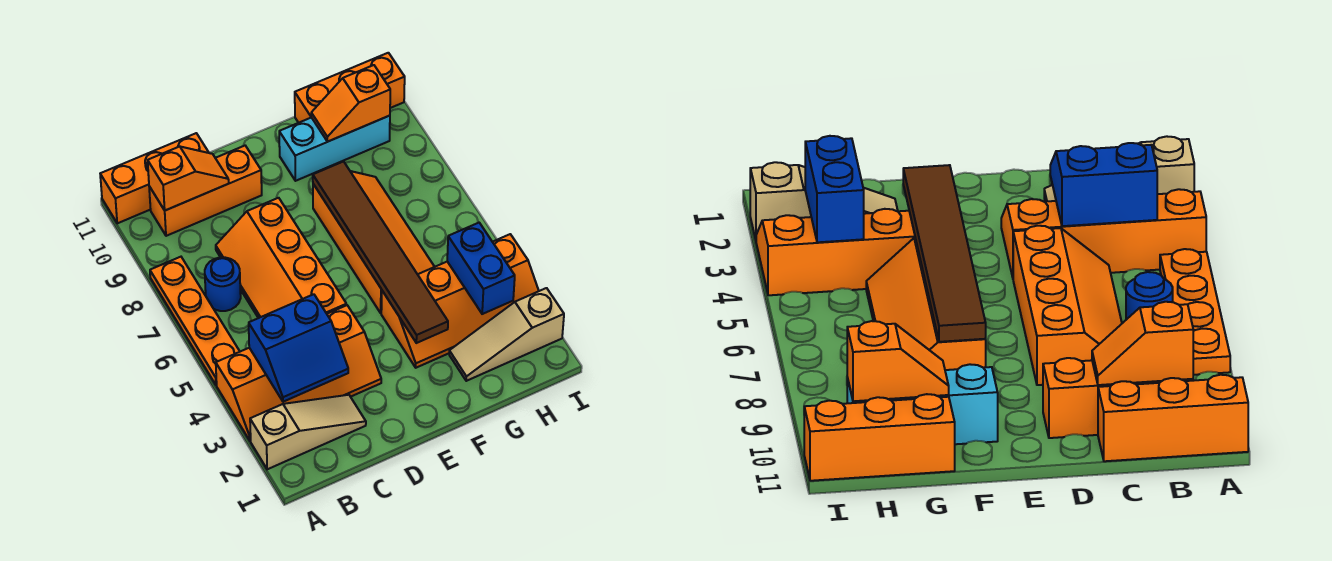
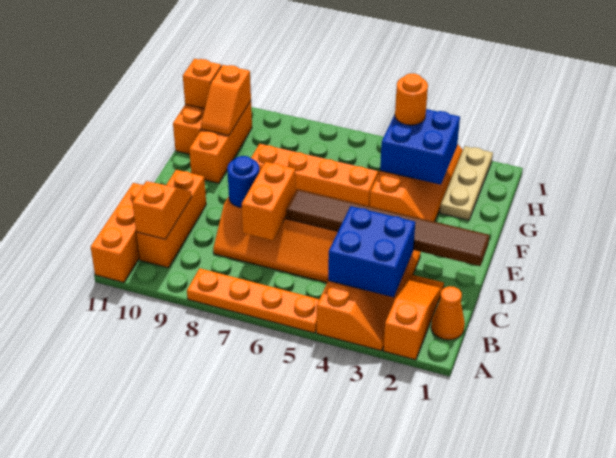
tan slope A2:C2 level 1 top A -> orange slope A2:C2 level 1 top A
none -> orange cone B1 level 1
blue slope B3:C4 level 2 top 4 -> blue brick B3:C4 level 2
blue round brick B7 level 1 -> blue round brick D8 level 2
none -> orange brick C7:D7 level 2
brown tile F3:F8 level 2 -> brown tile D1:D6 level 2
cyan brick F10:H10 level 1 -> orange brick F10:H10 level 1
tan slope G2:I2 level 1 top I -> tan plate G2:I2 level 1
blue brick H3:H4 level 2 -> blue brick G3:H4 level 2
none -> orange round brick H4 level 3
none -> orange brick H11 level 2

